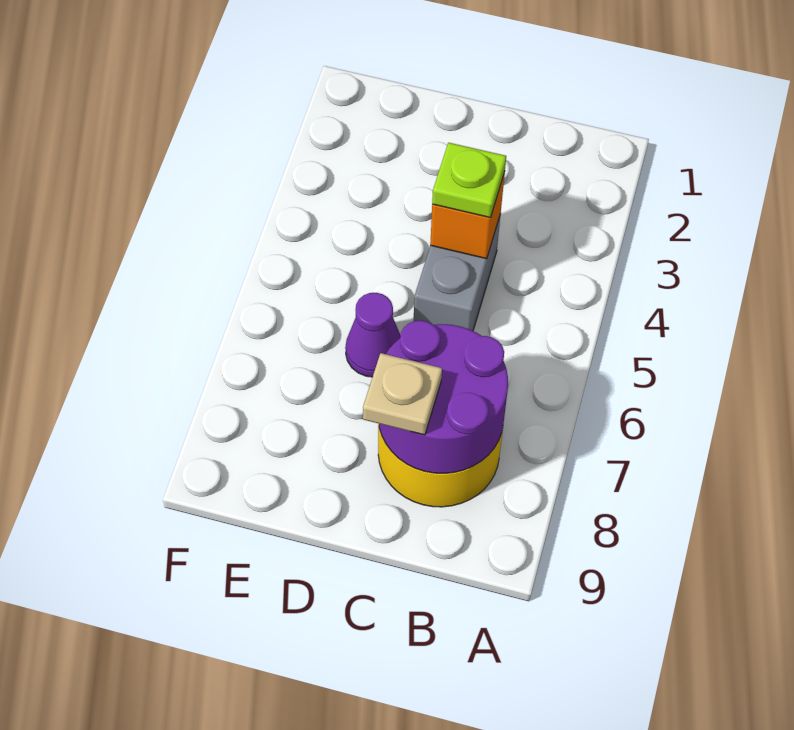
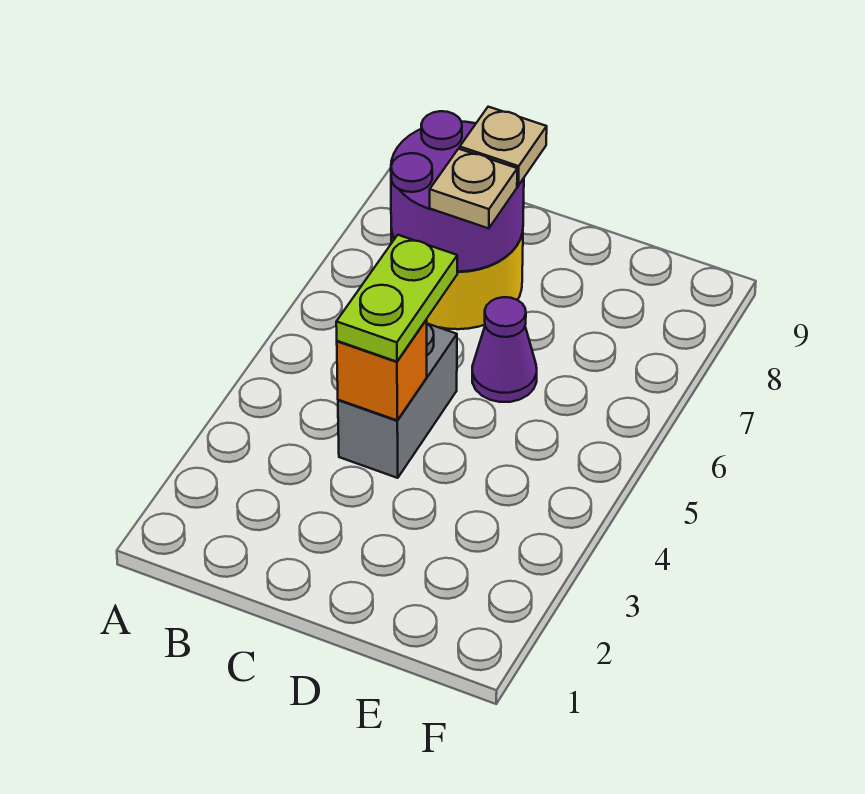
lime plate C4 level 3 -> lime plate C4:C5 level 3
none -> tan plate C7 level 3

